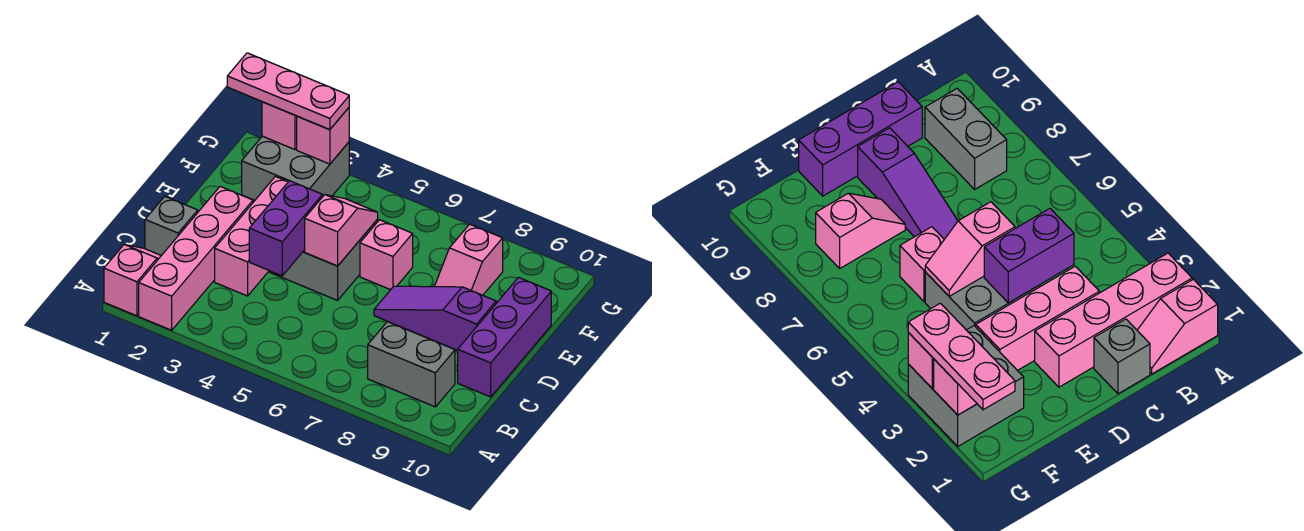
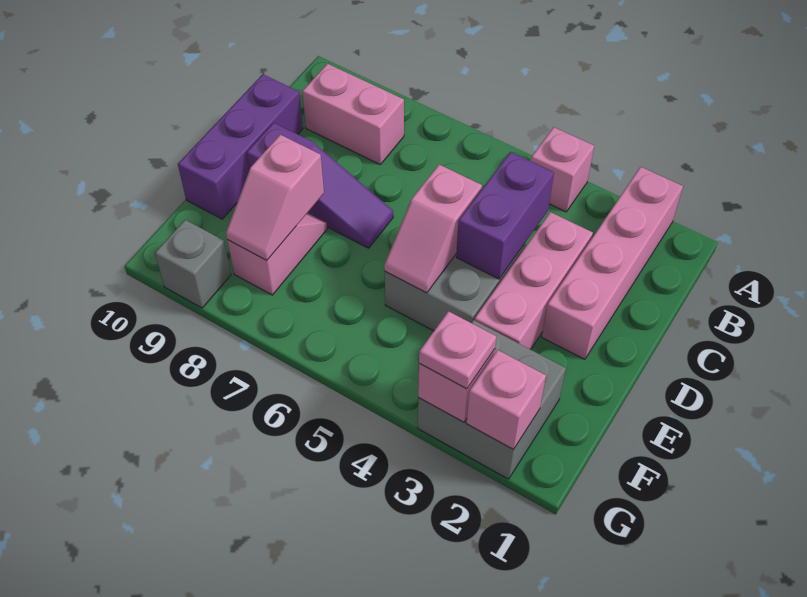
pink slope A1:B1 level 1 top A -> pink slope E8:F8 level 2 top E
grey brick B8:B9 level 1 -> pink brick B8:B9 level 1
grey brick C1 level 1 -> grey brick G9 level 1
pink brick E6 level 1 -> pink brick A4 level 1
pink plate G1:G3 level 3 -> pink plate G3 level 3

